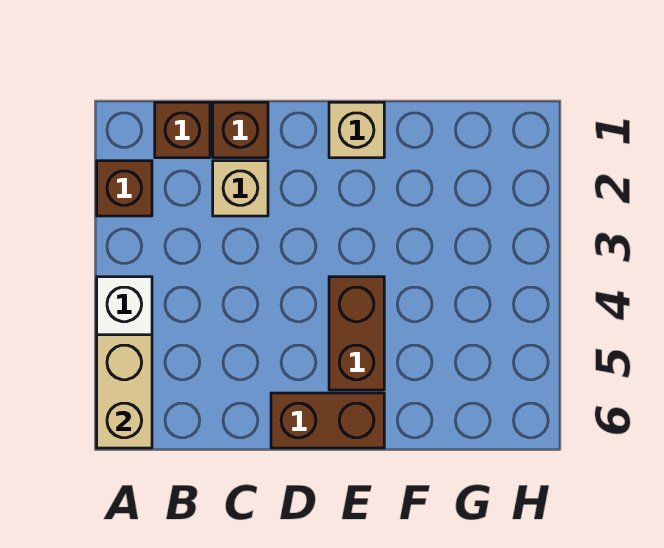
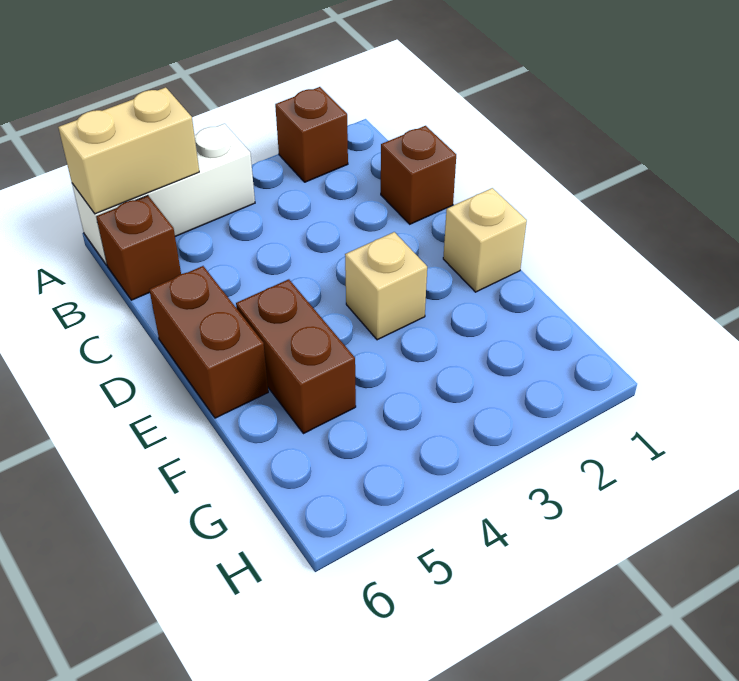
brown brick B1 level 1 -> brown brick B6 level 1
tan brick C2 level 1 -> tan brick E3 level 1
brown brick E4:E5 level 1 -> brown brick E5:F5 level 1

